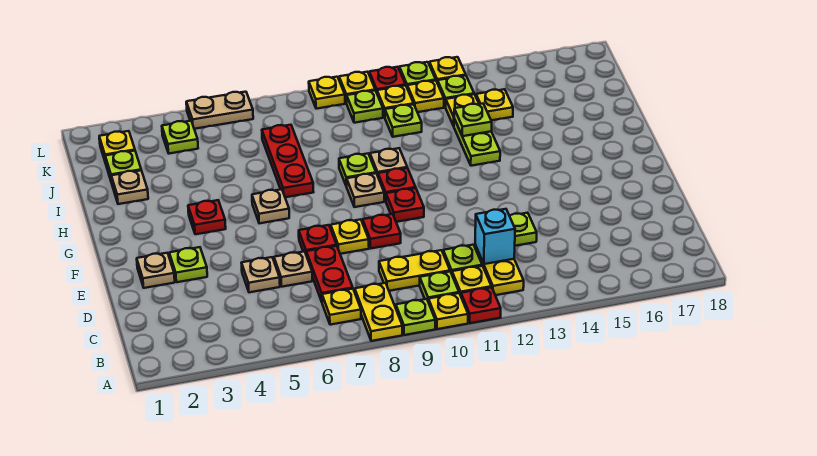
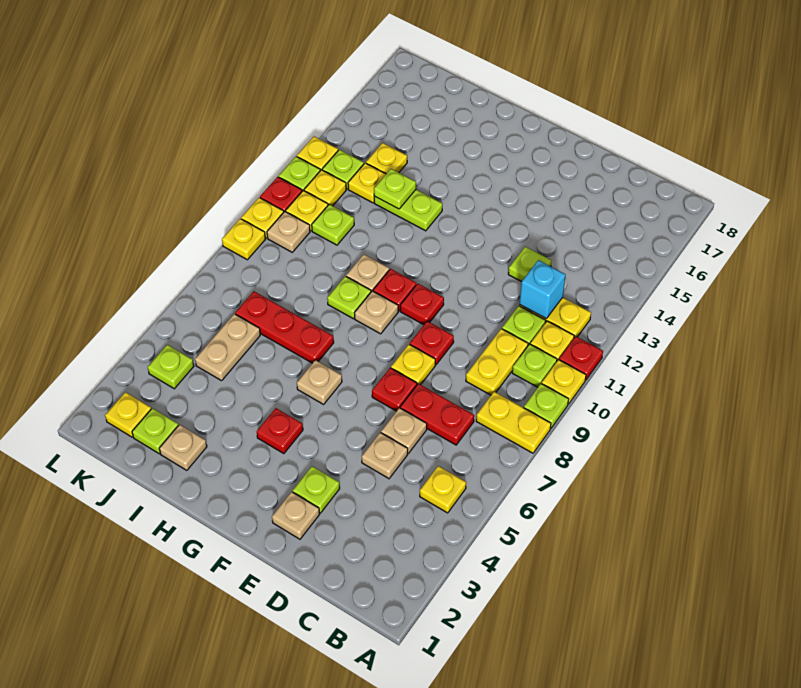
yellow plate B7 level 1 -> yellow plate B5 level 1
lime plate K10 level 1 -> tan plate K10 level 1
tan plate L5:L6 level 1 -> tan plate J5:J6 level 1

